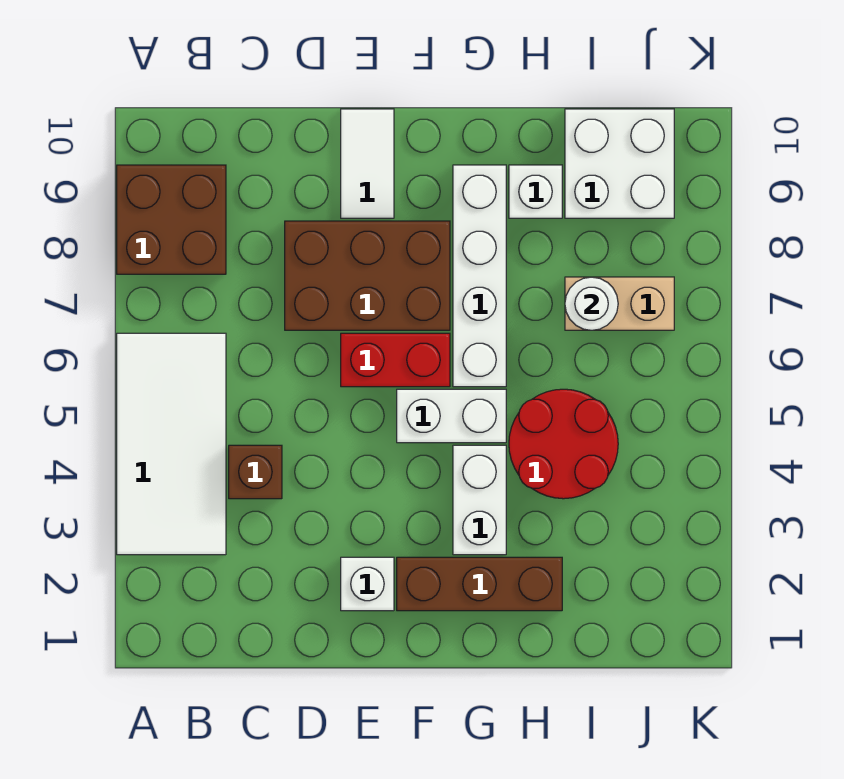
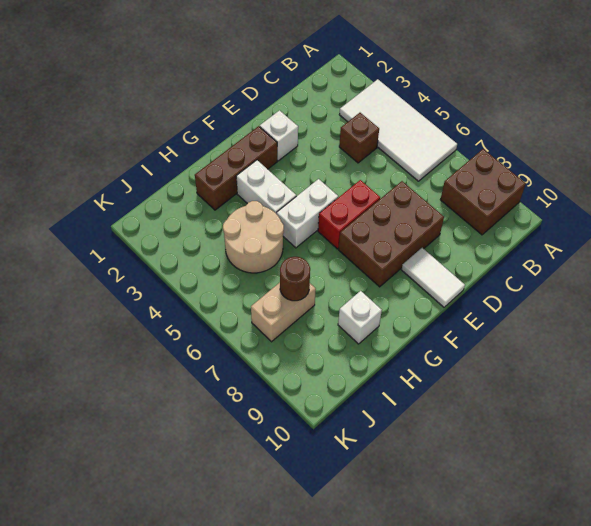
white brick G6:G9 level 1 -> none
red round brick H4:I5 level 1 -> tan round brick H4:I5 level 1
white round brick I7 level 2 -> brown round brick I7 level 2
white brick I9:J10 level 1 -> none

